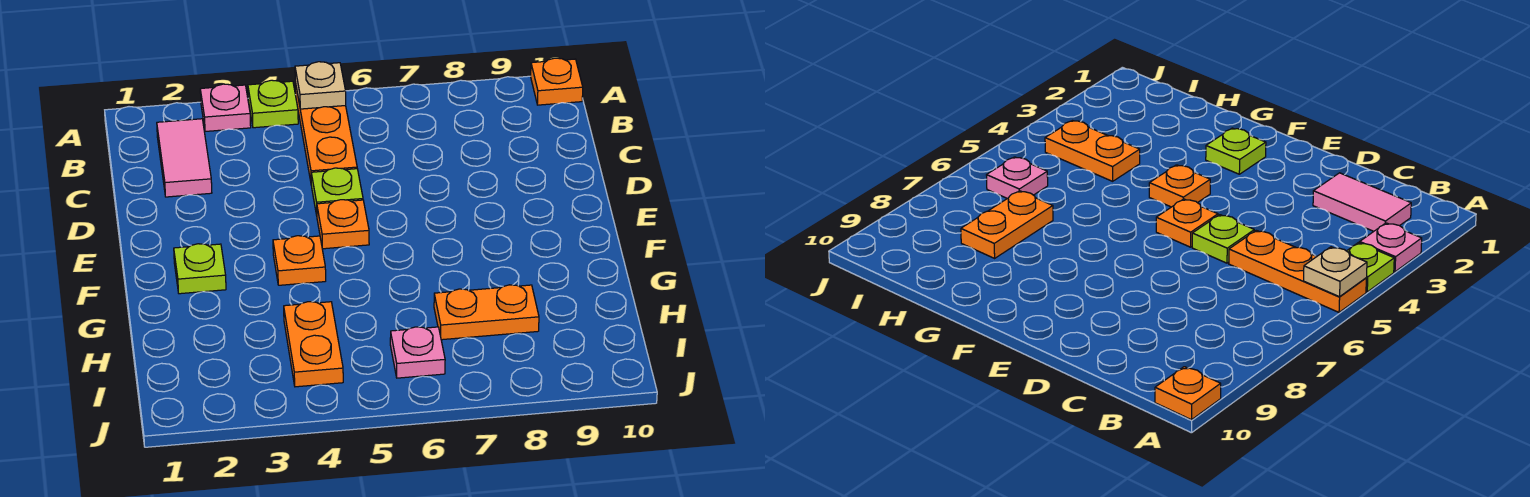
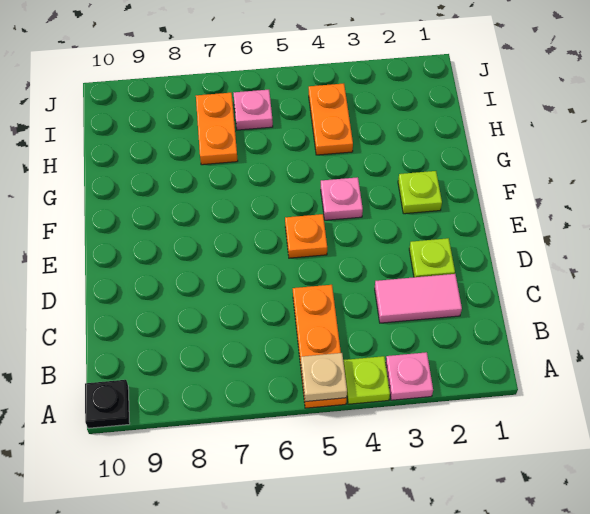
orange plate A10 level 1 -> black plate A10 level 1
pink tile B2:C2 level 1 -> pink tile C2:C3 level 1
lime plate D5 level 1 -> lime plate D2 level 1
orange plate F4 level 1 -> pink plate F4 level 1
orange plate H7:H8 level 1 -> orange plate H7:I7 level 1

